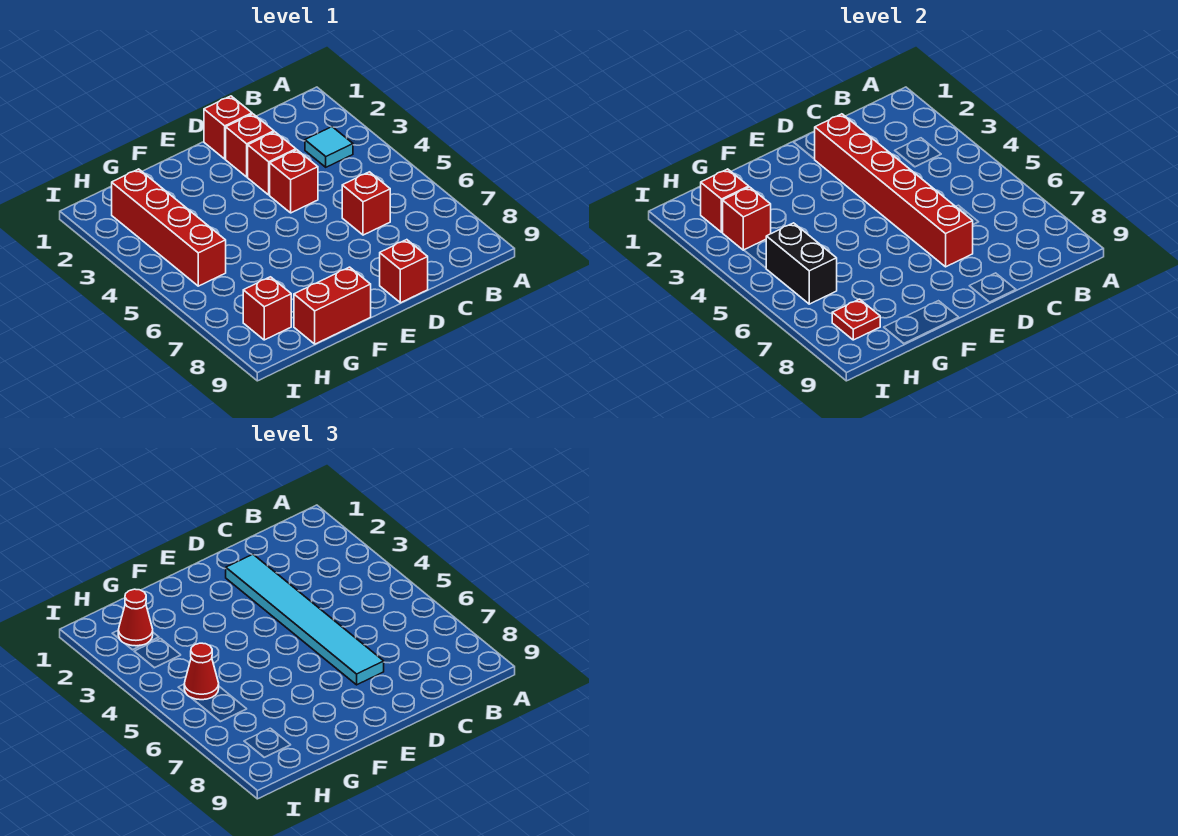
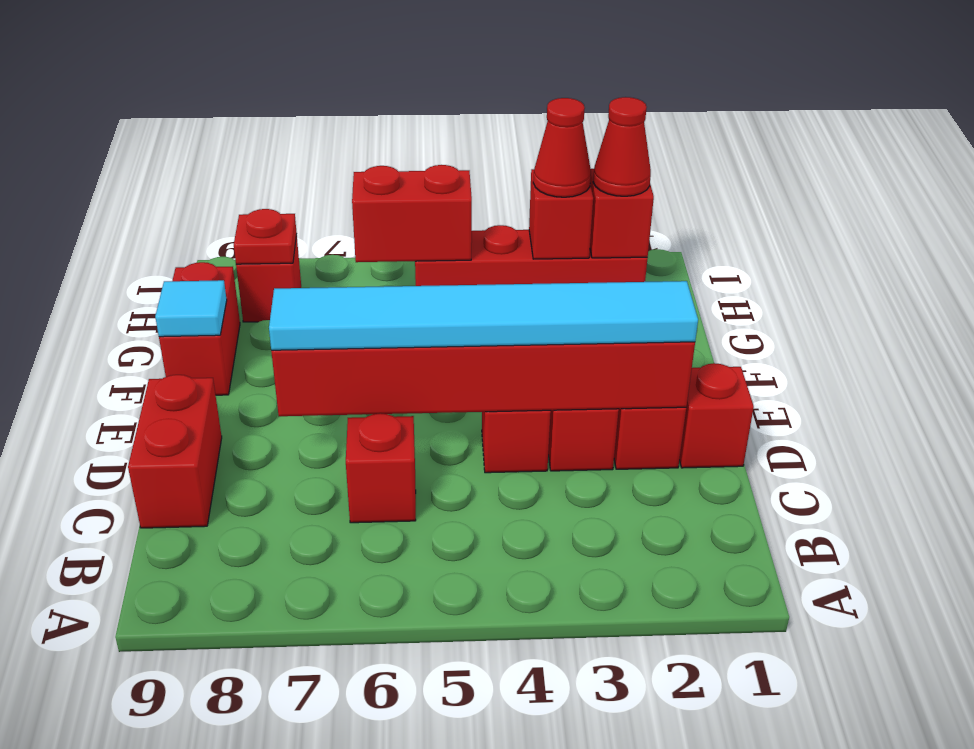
cyan tile B3 level 1 -> cyan tile F9 level 2
red brick D9 level 1 -> red brick C9:D9 level 1
black brick H5:H6 level 2 -> red brick H5:H6 level 2
red cone H5 level 3 -> red cone H3 level 3

